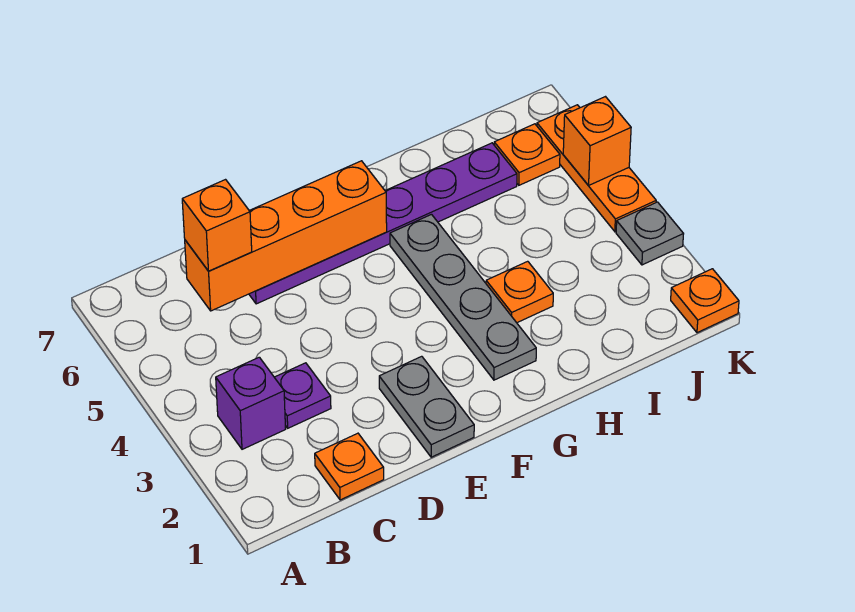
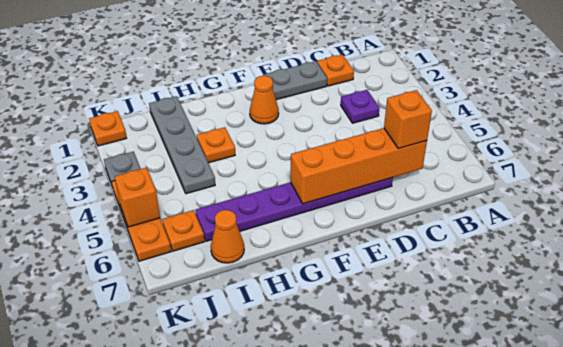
purple brick B3 level 1 -> none
grey plate E1:E2 level 1 -> grey plate D1:E1 level 1
none -> orange cone F2 level 1
grey plate G2:G5 level 1 -> grey plate I1:I4 level 1
none -> orange cone I7 level 1

